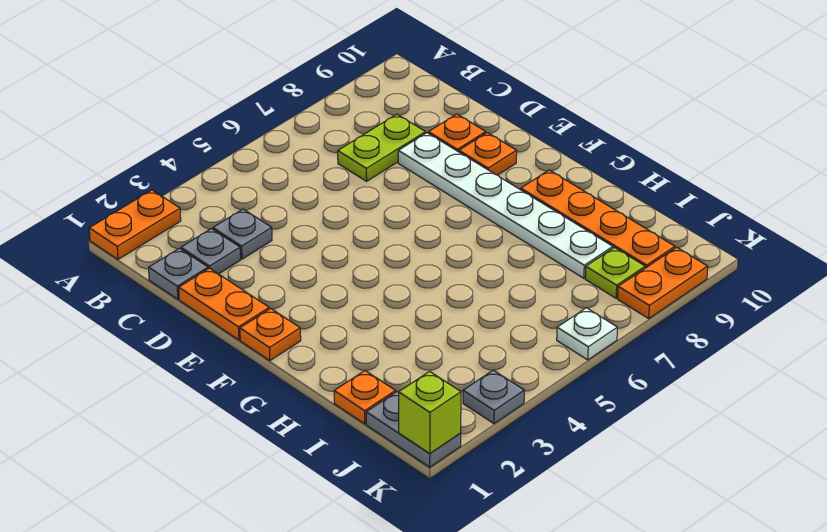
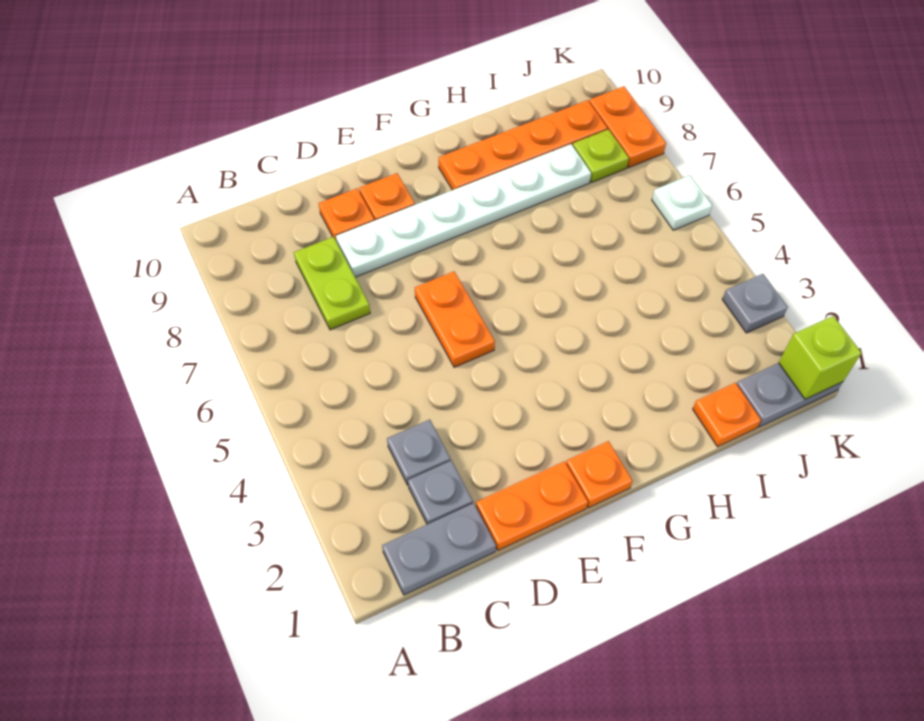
orange plate A1:A2 level 1 -> orange plate E5:E6 level 1
grey plate C1 level 1 -> grey plate B1:C1 level 1

